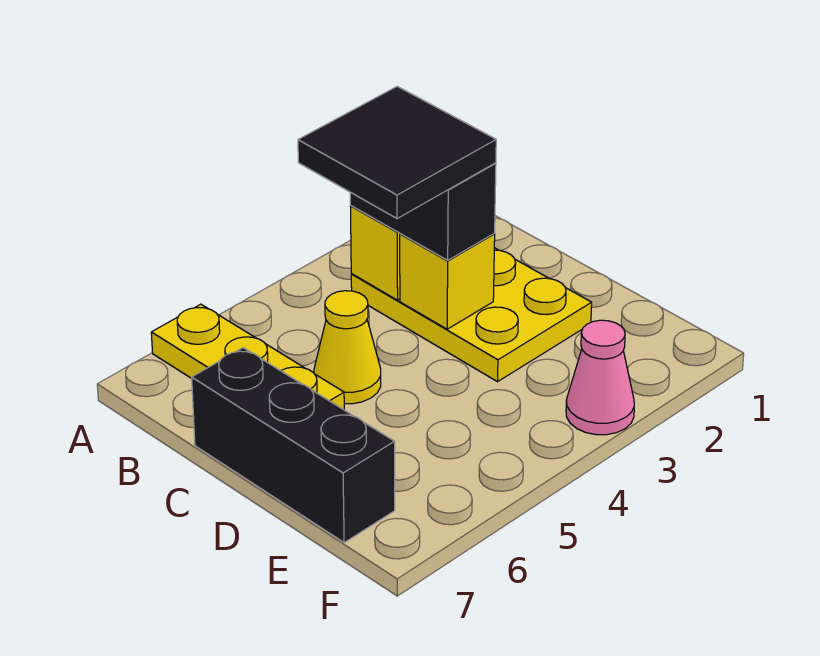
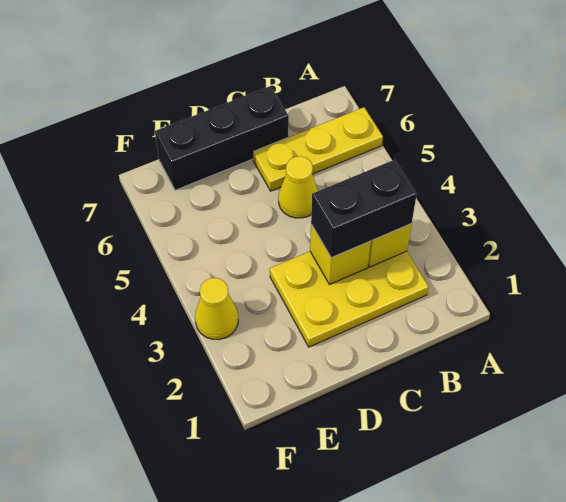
black tile B3:C4 level 4 -> none
pink cone F3 level 1 -> yellow cone F3 level 1

